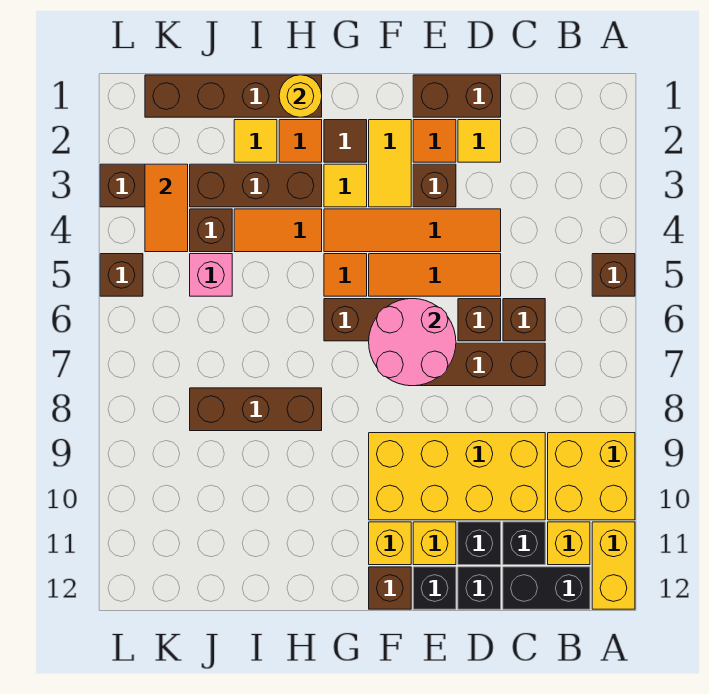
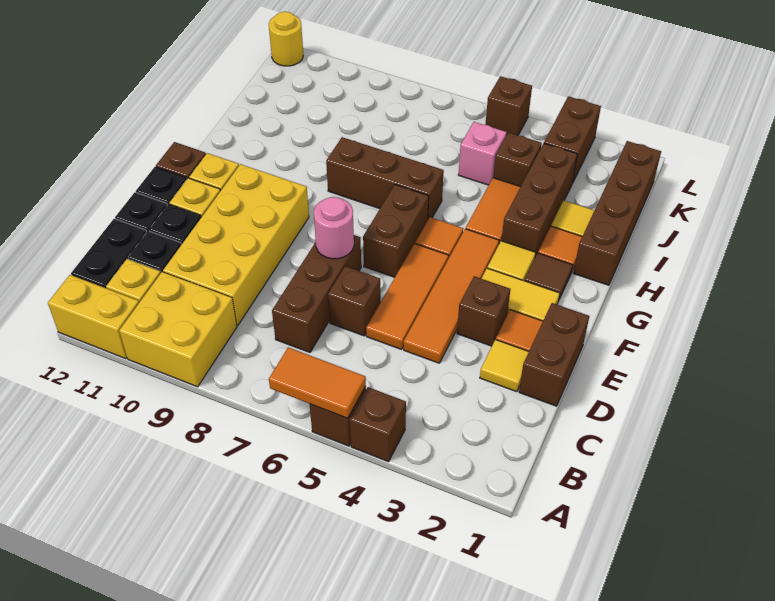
brown brick C6 level 1 -> brown brick A4 level 1
pink round brick E6:F7 level 2 -> pink round brick E7 level 2
yellow round brick H1 level 2 -> yellow round brick L12 level 1
brown brick H8:J8 level 1 -> brown brick H6:H8 level 1
orange tile K3:K4 level 2 -> orange tile A5:A6 level 2

